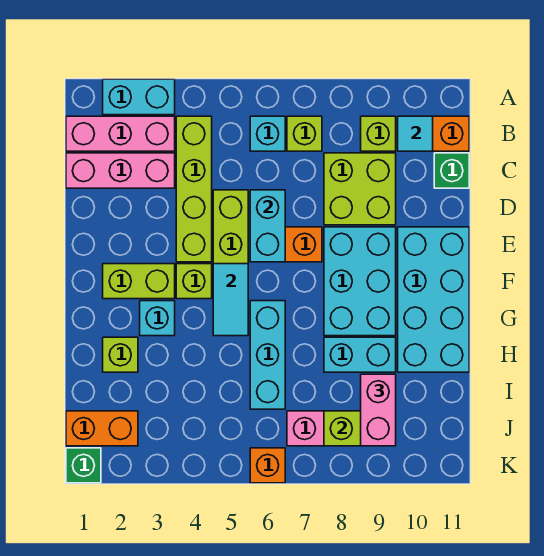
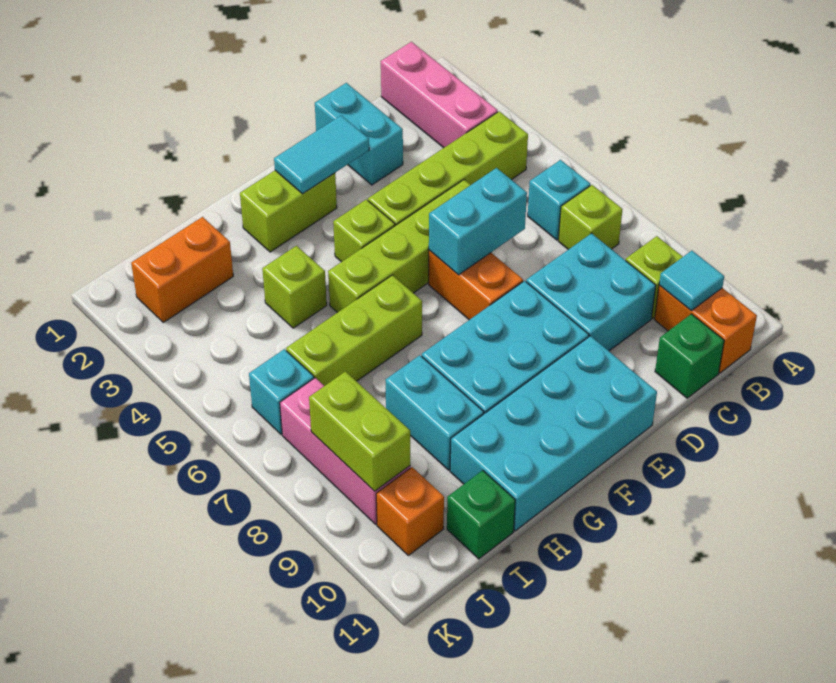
cyan brick A2:A3 level 1 -> cyan brick D1:D2 level 1
pink brick C1:C3 level 1 -> none
lime brick C8:D9 level 1 -> cyan brick C8:D9 level 1
lime brick F2:F3 level 1 -> lime brick F2:G2 level 1
cyan tile F5:G5 level 2 -> cyan tile E2:F2 level 2
cyan brick G3 level 1 -> cyan brick J6 level 1
cyan brick G6:I6 level 1 -> lime brick G6:I6 level 1
lime brick H2 level 1 -> lime brick H4 level 1
pink brick I9:J9 level 3 -> none
orange brick J1:J2 level 1 -> orange brick I2:J2 level 1
green brick K1 level 1 -> green brick I11 level 1
orange brick K6 level 1 -> orange brick J10 level 1

